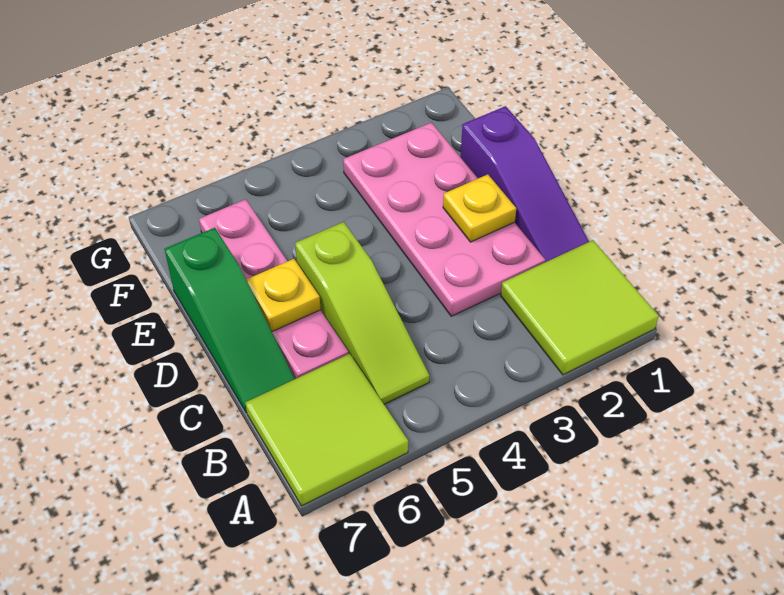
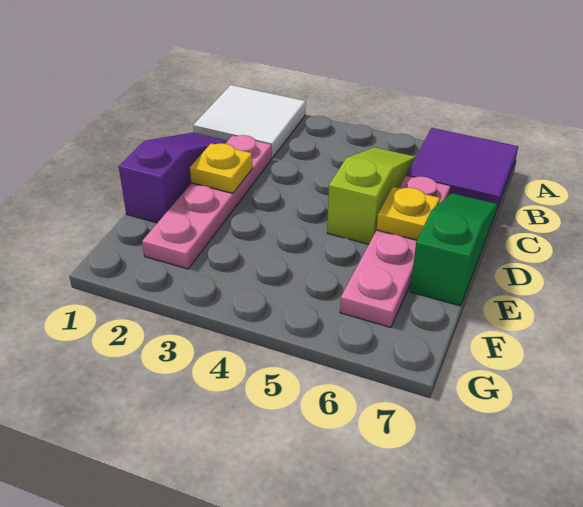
lime tile A1:B2 level 1 -> white tile A1:B2 level 1
lime tile A6:B7 level 1 -> purple tile A6:B7 level 1
pink plate C2:F3 level 1 -> pink plate C2:F2 level 1

